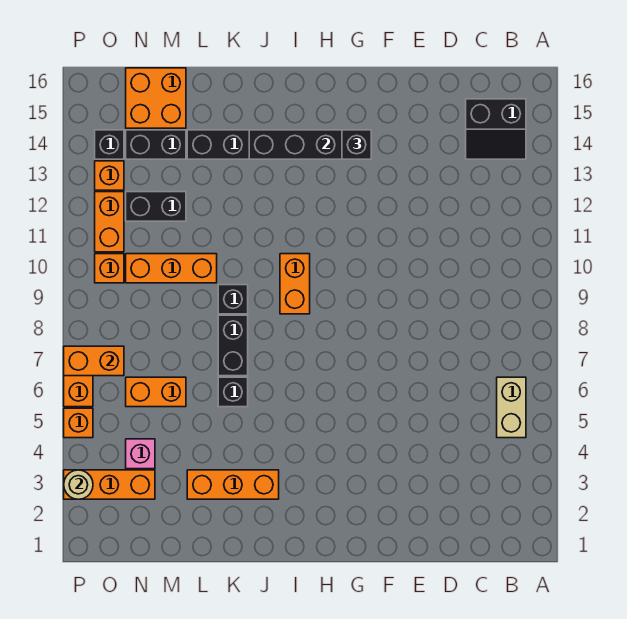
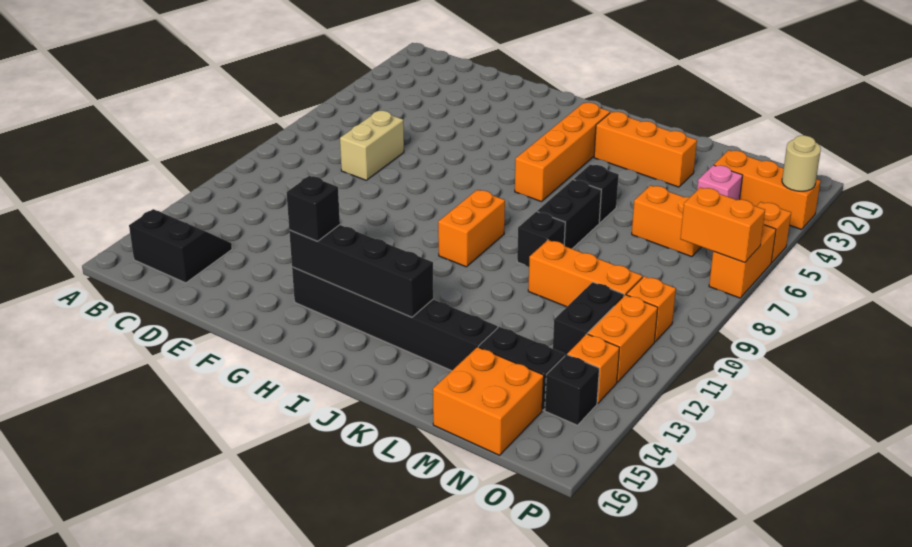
tan brick B5:B6 level 1 -> tan brick D7:D8 level 1
none -> orange brick I3:I6 level 1
black brick M12:N12 level 1 -> black brick N11:N12 level 1

